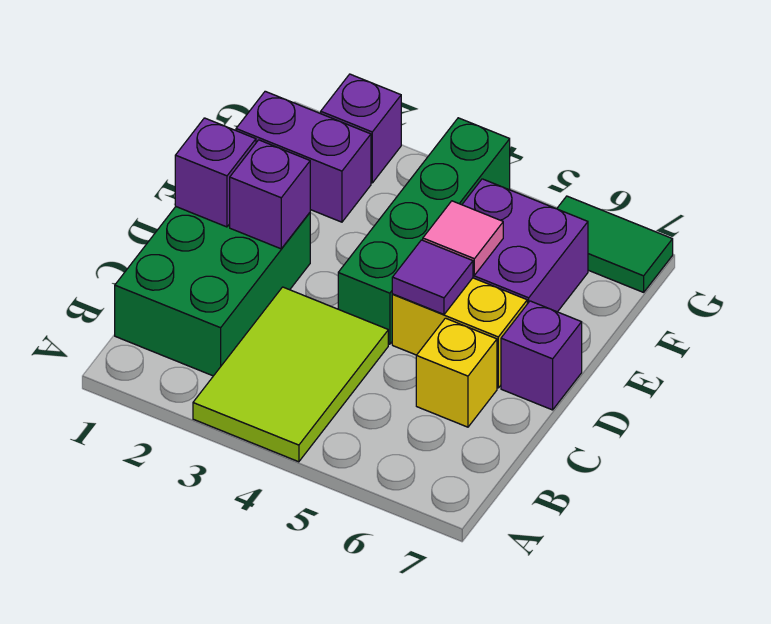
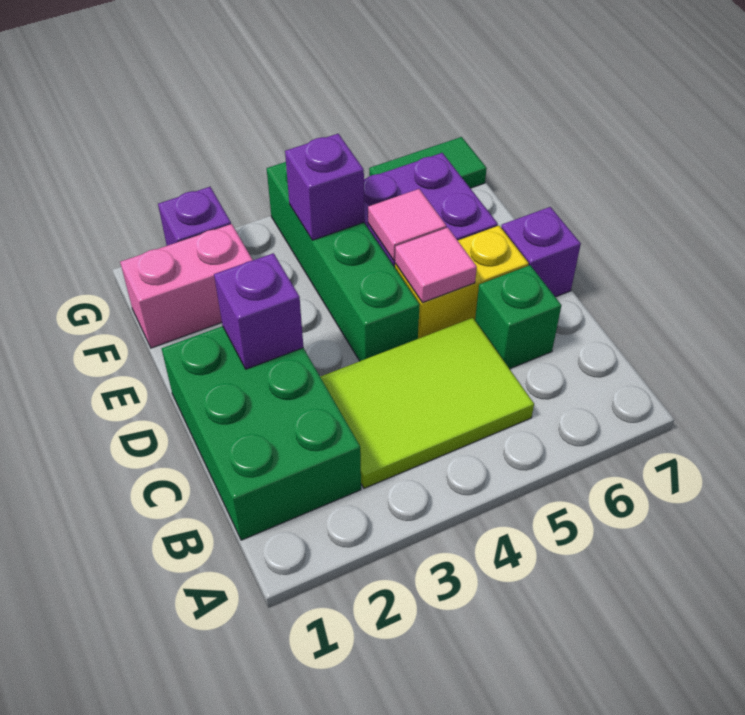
lime tile A3:C4 level 1 -> lime tile B3:C5 level 1
yellow brick C6 level 1 -> green brick C6 level 1
purple brick D1 level 2 -> purple brick F4 level 2
purple tile D5 level 2 -> pink tile D5 level 2
purple brick F1:F2 level 1 -> pink brick F1:F2 level 1

